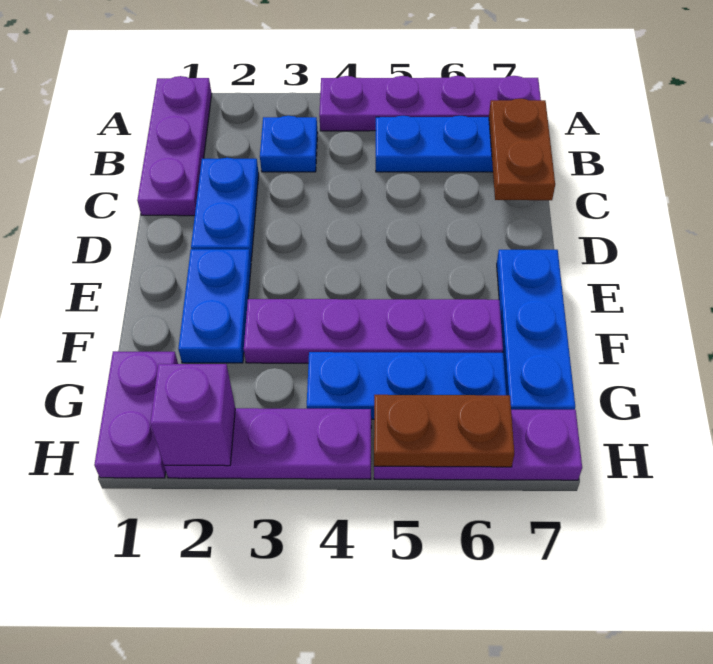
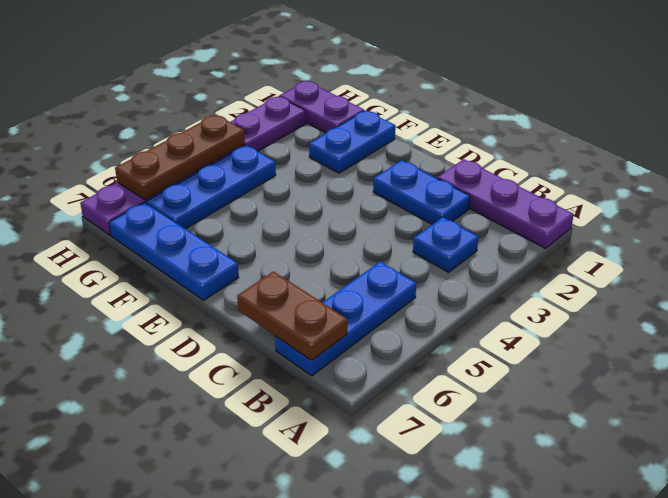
purple plate A4:A7 level 1 -> none
blue plate E2:F2 level 1 -> blue plate F1:F2 level 1
purple plate F3:F6 level 1 -> none
purple brick H2 level 2 -> none
brown plate H5:H6 level 2 -> brown plate H4:H6 level 2

